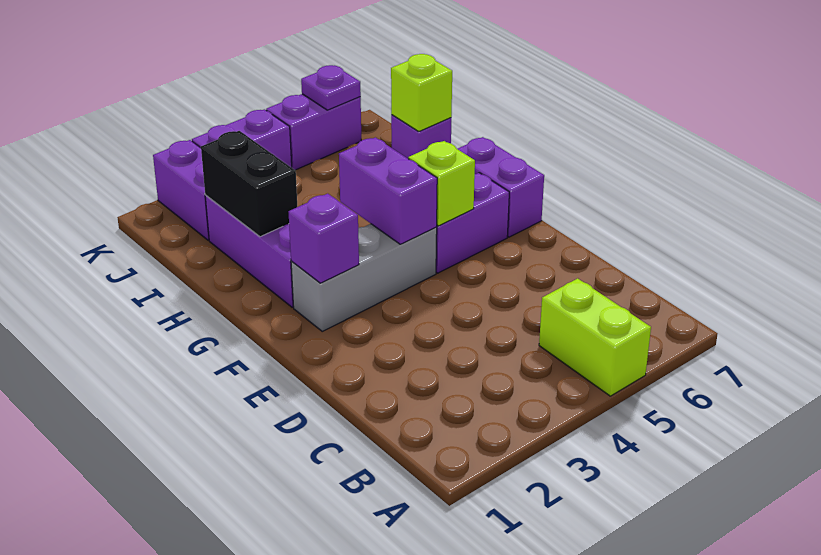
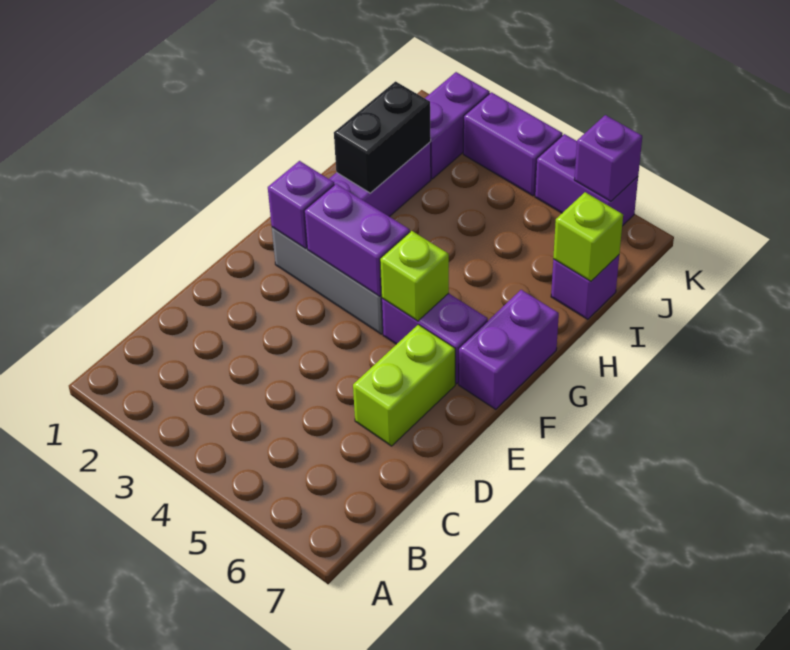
lime brick A5:B5 level 1 -> lime brick D6:E6 level 1
purple brick F4:G4 level 2 -> purple brick F3:F4 level 2
purple plate K6 level 2 -> purple brick K6 level 2

